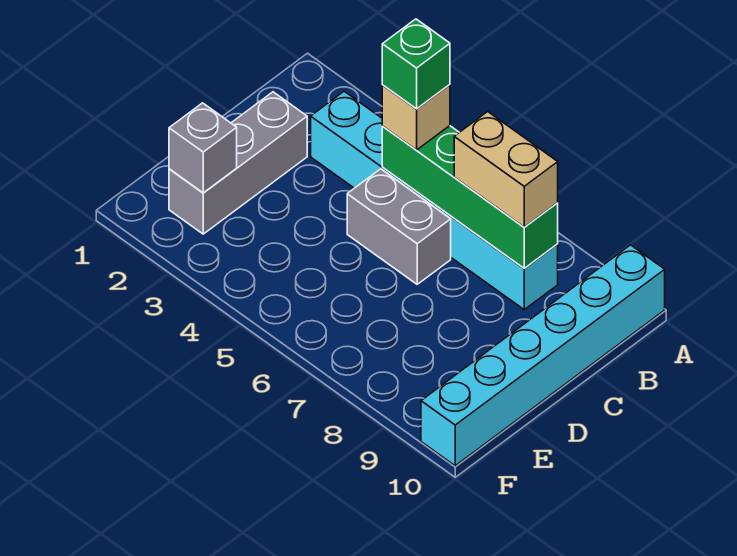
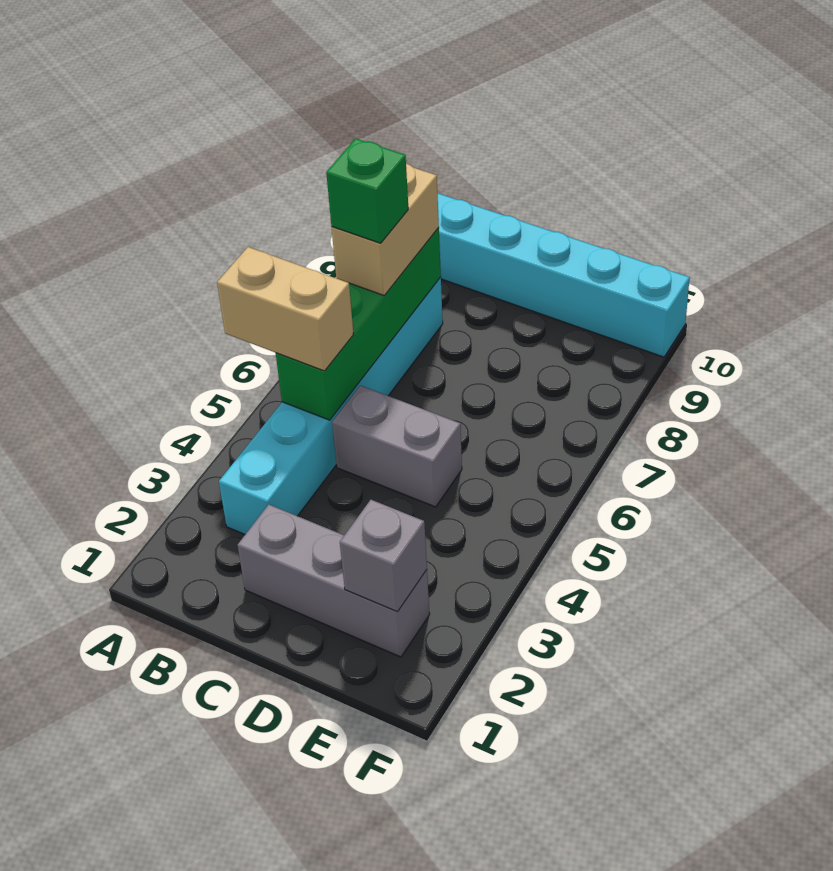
tan brick B5 level 3 -> tan brick A5:B5 level 3
green brick B5 level 4 -> green brick B7 level 4
grey brick C5:C6 level 1 -> grey brick C5:D5 level 1

